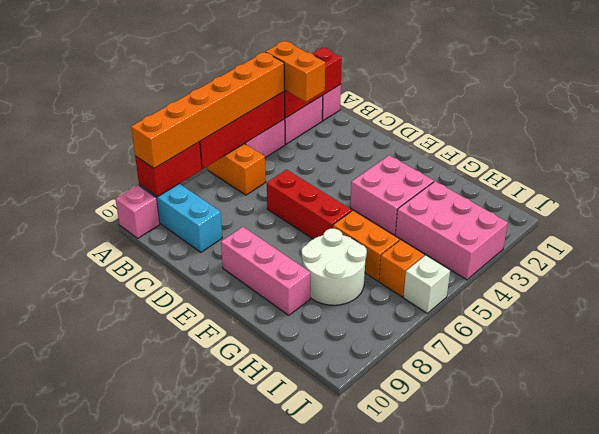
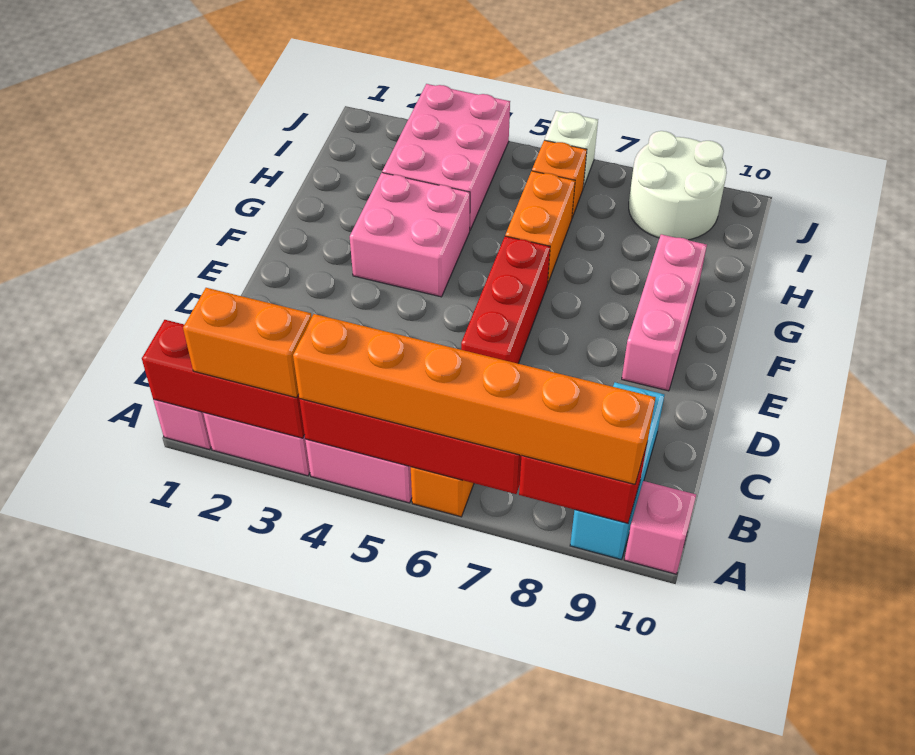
orange brick A3:B3 level 3 -> orange brick A2:A3 level 3
white round brick G7:H8 level 1 -> white round brick I8:J9 level 1

